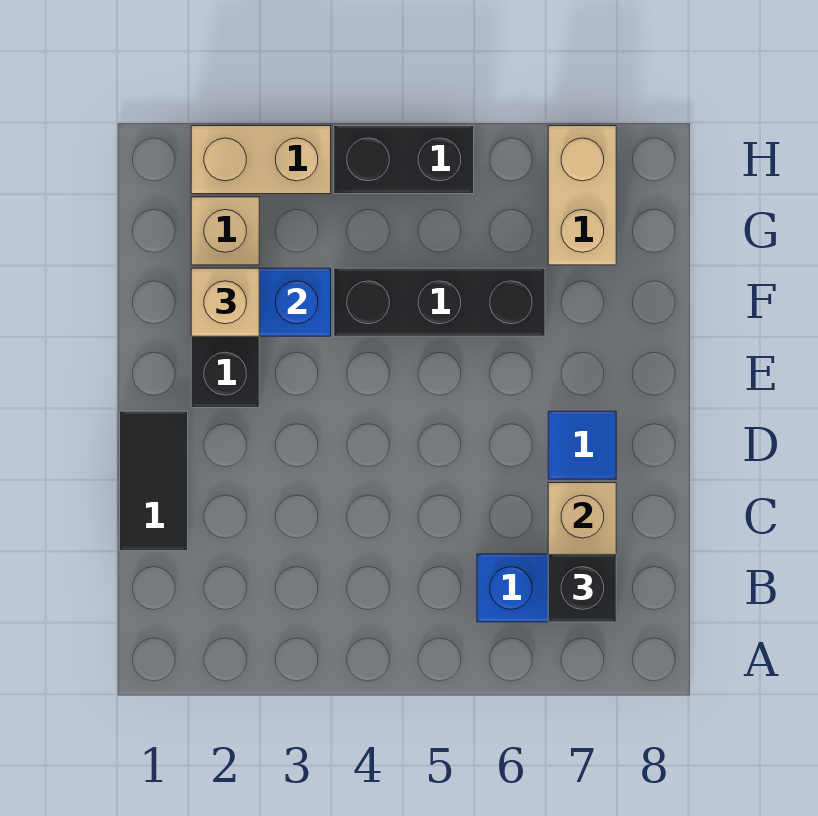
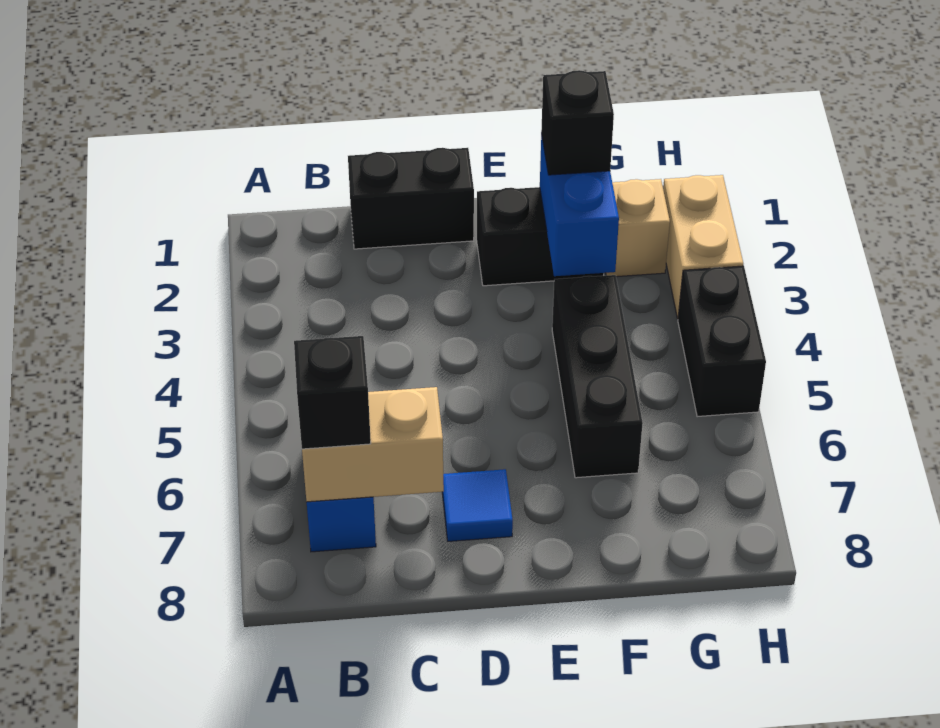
black tile C1:D1 level 1 -> black brick C1:D1 level 1
tan brick F2 level 3 -> black brick F2 level 3
tan brick G7:H7 level 1 -> none

